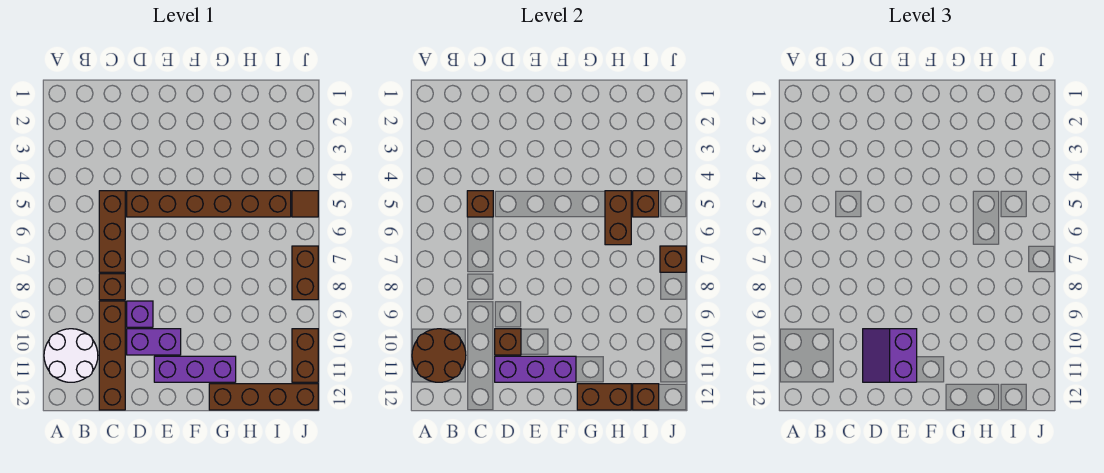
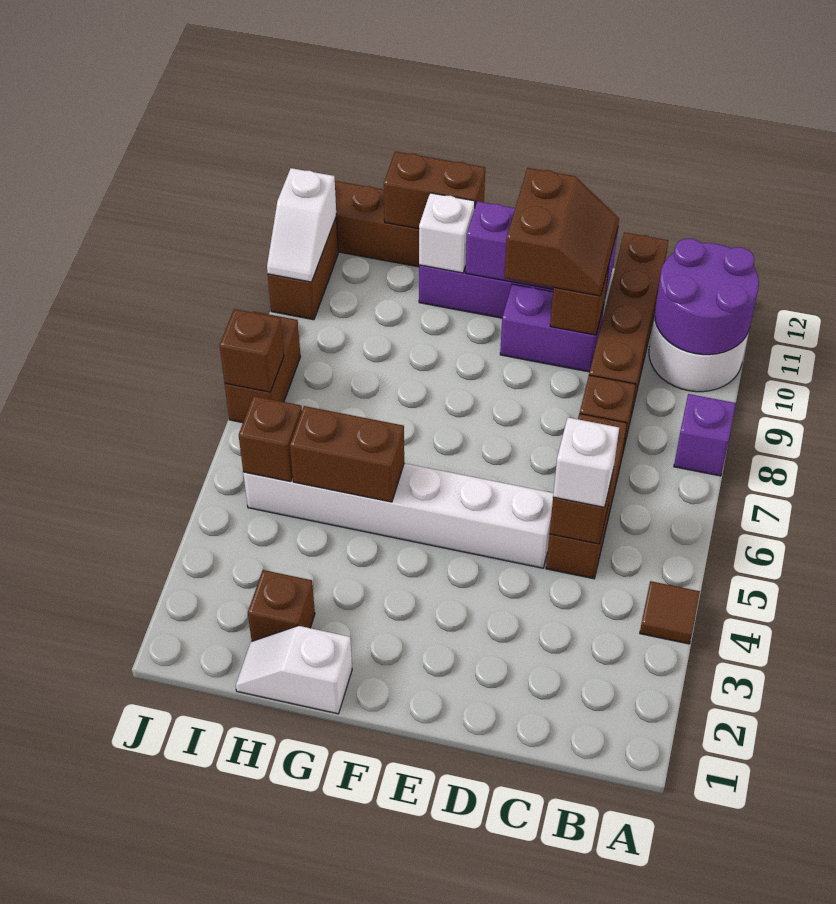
brown round brick A10:B11 level 2 -> purple round brick A10:B11 level 2
none -> white brick C5 level 3
brown brick D5:I5 level 1 -> white brick D5:I5 level 1
purple brick D9 level 1 -> purple brick A8 level 1
purple slope D10:E11 level 3 top E -> brown slope D10:E11 level 3 top E
none -> white slope G1:H1 level 1 top G
none -> white brick G11 level 2
brown brick H5:H6 level 2 -> brown brick G5:H5 level 2
brown brick I12 level 2 -> brown brick H2 level 1
brown tile J5 level 1 -> brown tile A4 level 1
none -> white slope J10:J11 level 2 top 11

